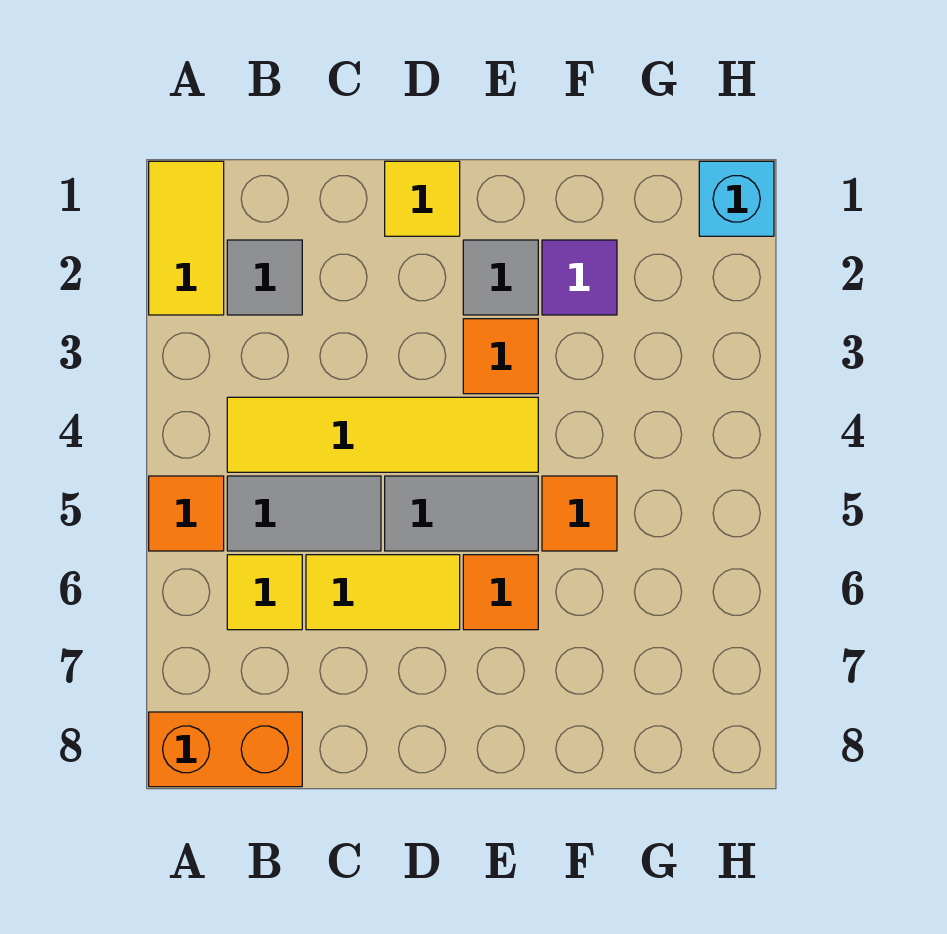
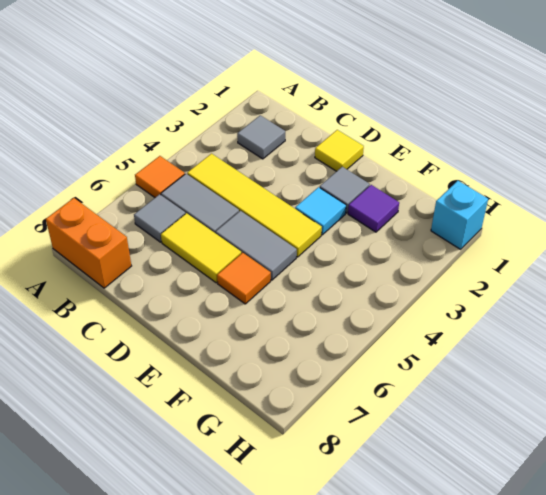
yellow tile A1:A2 level 1 -> none
yellow tile B6 level 1 -> grey tile B6 level 1
orange tile E3 level 1 -> cyan tile E3 level 1
orange tile F5 level 1 -> none

